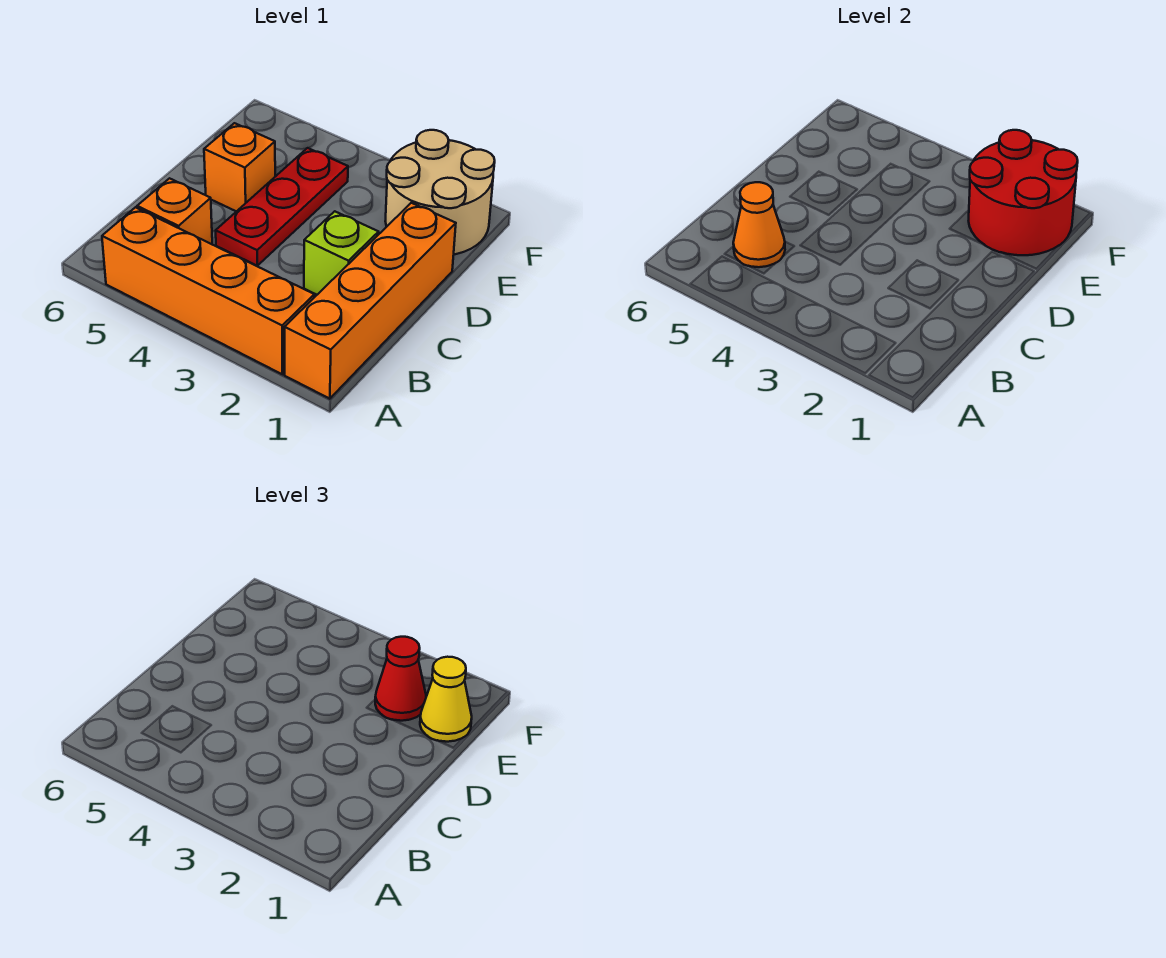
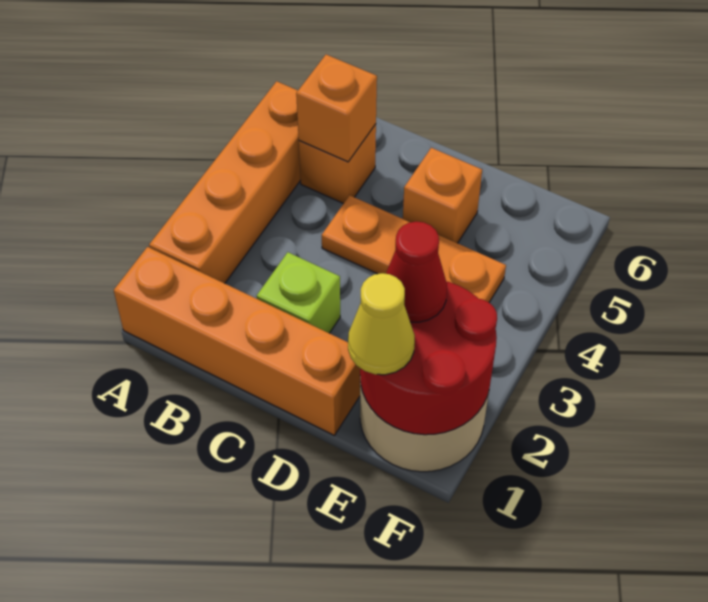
orange cone B5 level 2 -> orange brick B5 level 2
red plate C4:E4 level 1 -> orange plate C4:E4 level 1

